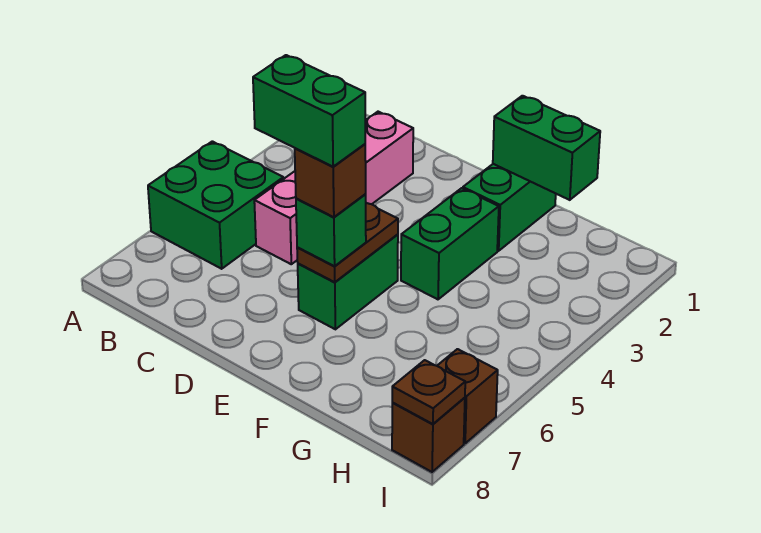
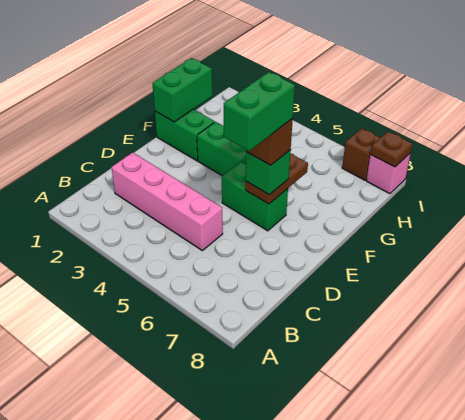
green brick A5:B6 level 1 -> none
brown plate E5:E6 level 2 -> brown plate E6:F6 level 2
brown brick I8 level 1 -> pink brick I8 level 1

